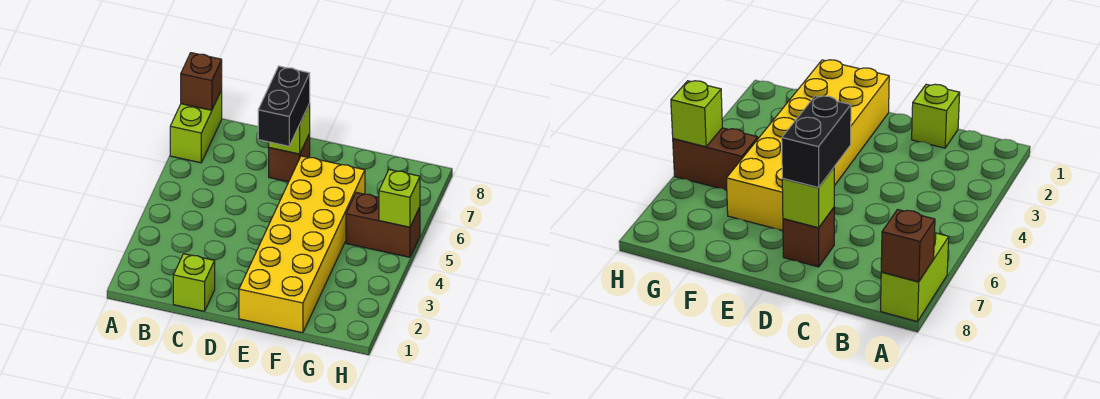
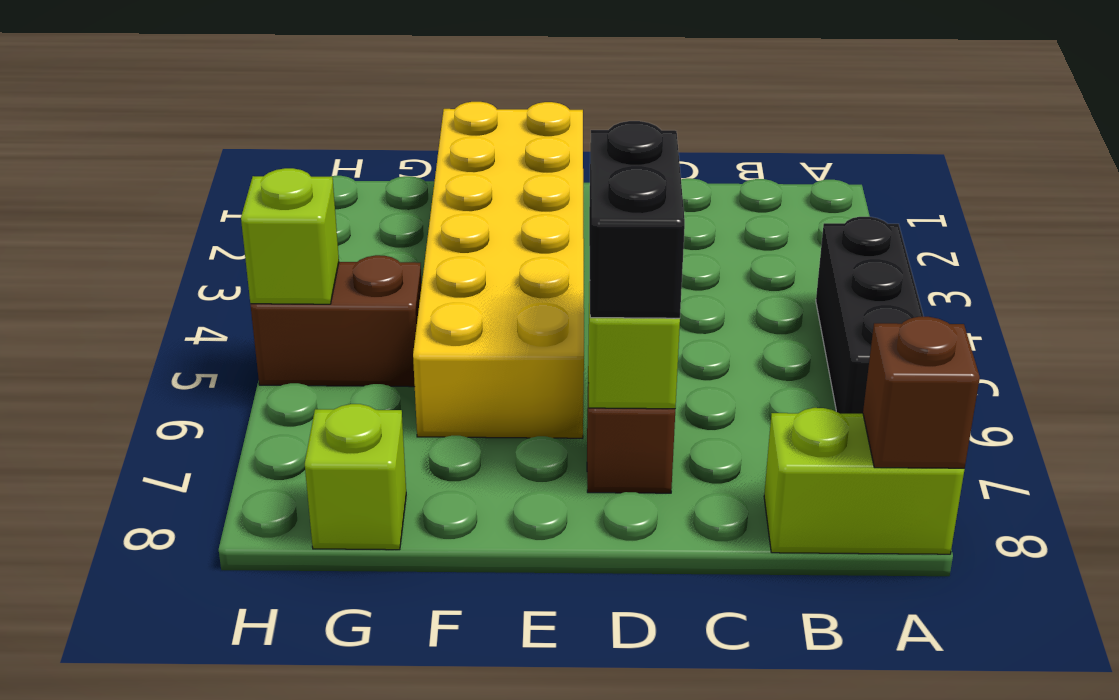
none -> black brick A4:A6 level 1
lime brick A7:A8 level 1 -> lime brick A8:B8 level 1
lime brick C1 level 1 -> lime brick G8 level 1

